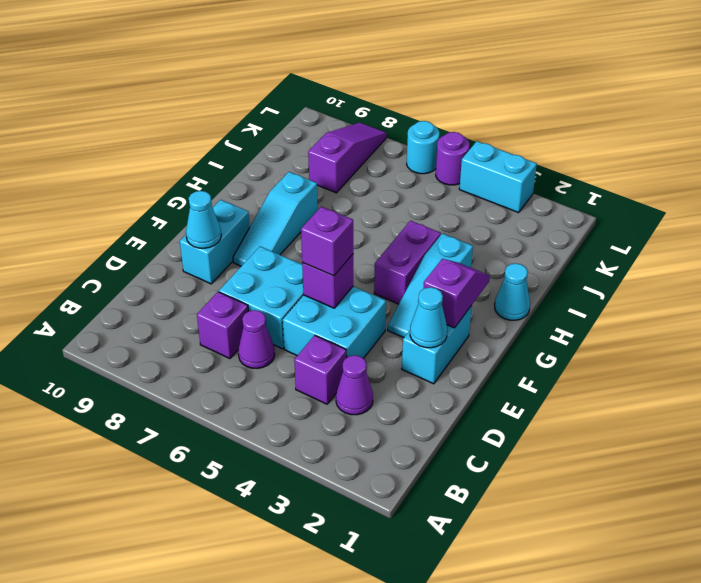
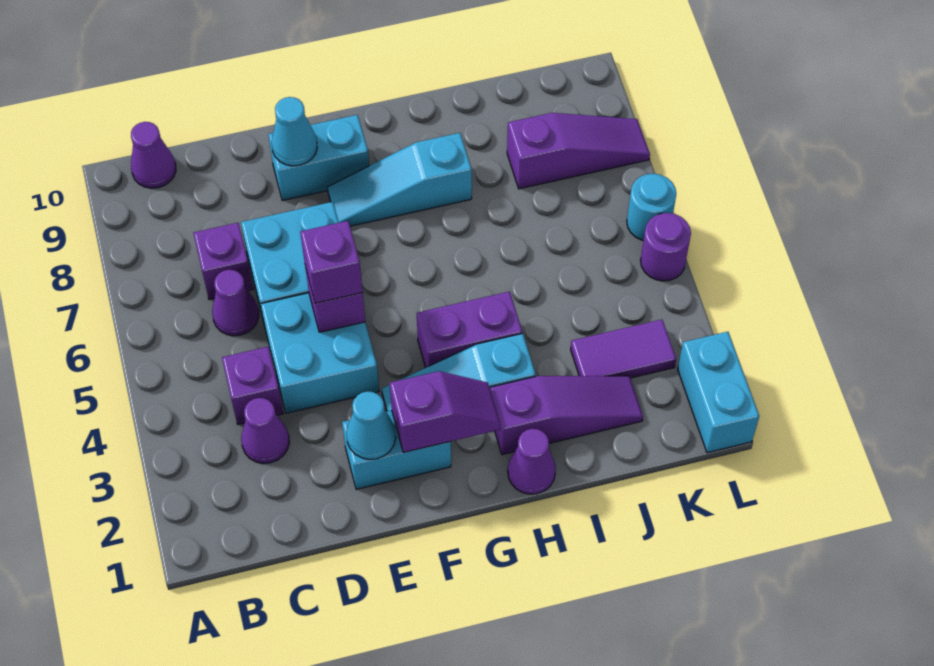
none -> purple cone B10 level 1
cyan cone H1 level 1 -> purple cone H1 level 1
none -> purple slope H2:J2 level 1 top H
none -> purple tile J3:K3 level 1
cyan brick L3:L4 level 1 -> cyan brick L1:L2 level 1

